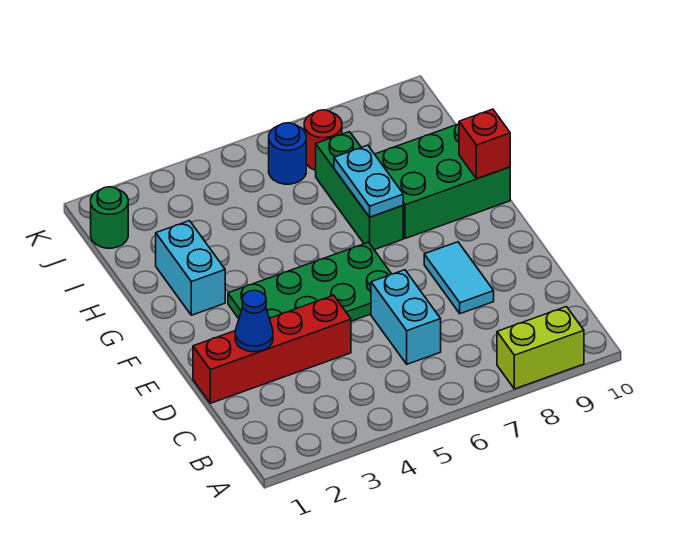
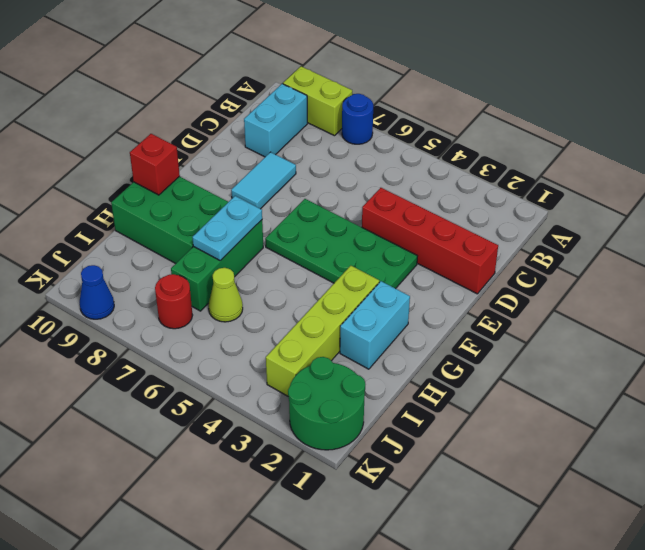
cyan brick C6:D6 level 1 -> cyan brick B9:C9 level 1
blue cone D2 level 2 -> blue cone K9 level 1
none -> lime brick G3:J3 level 1
none -> lime cone I6 level 1
green round brick J1 level 1 -> green round brick J1:K2 level 1
blue round brick J6 level 1 -> blue round brick A7 level 1

